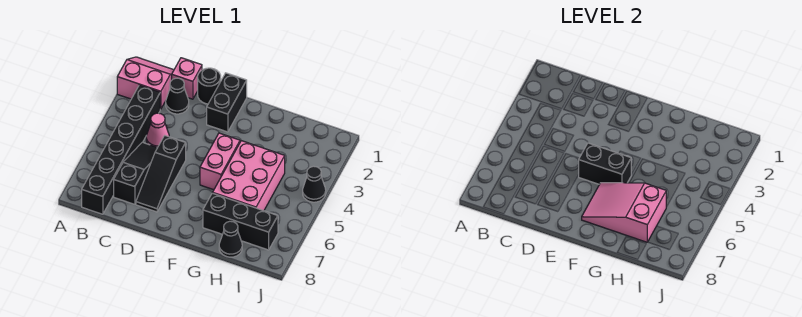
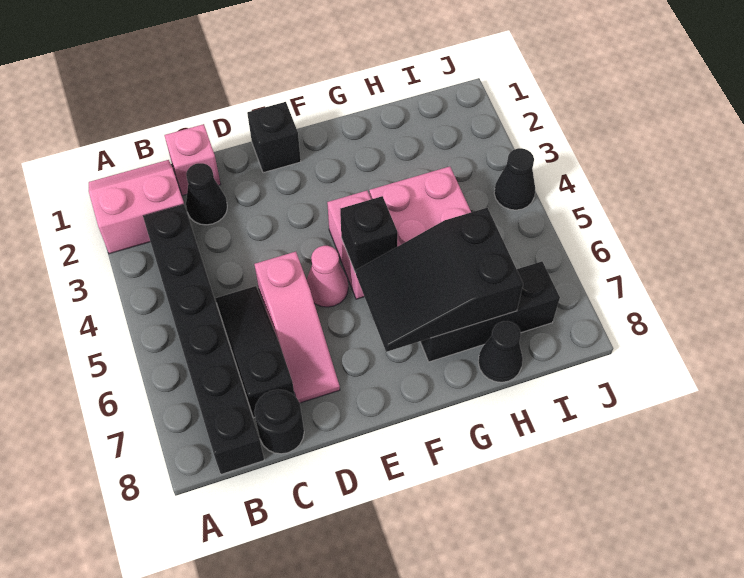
pink cone C4 level 1 -> pink cone E5 level 1
black round brick D1 level 1 -> black round brick C8 level 1
black slope D5:D7 level 1 top 5 -> pink slope D5:D7 level 1 top 5
black brick E1:E2 level 1 -> black brick E1 level 1
black brick E5:F5 level 2 -> black brick F5 level 2
pink slope F6:H7 level 2 top H -> black slope F6:H7 level 2 top H

